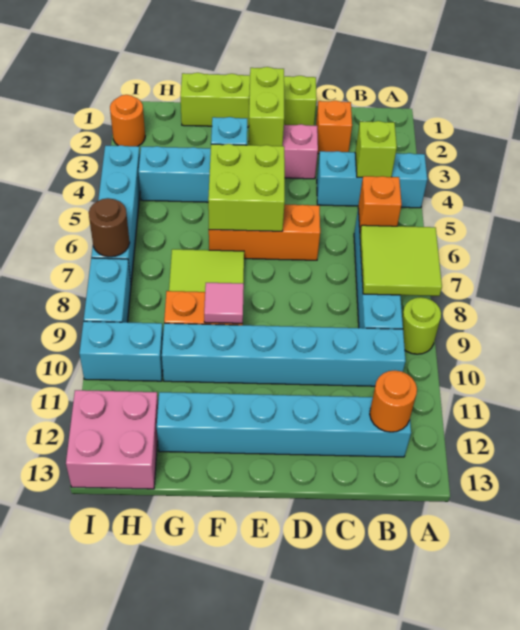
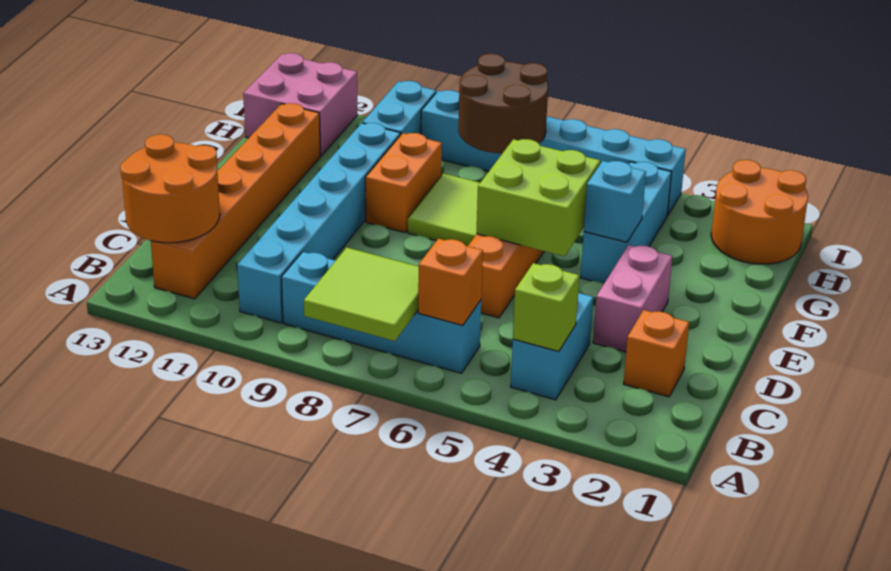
cyan brick A4:C4 level 1 -> cyan brick B4:C4 level 1
lime round brick A9 level 1 -> none
cyan brick B12:G12 level 1 -> orange brick B12:G12 level 1
orange round brick B12 level 2 -> orange round brick B12:C13 level 2
lime brick D1:G1 level 1 -> none
lime brick E2:E3 level 2 -> none
pink tile F9 level 2 -> none
orange round brick I2 level 1 -> orange round brick H1:I2 level 1
brown round brick I7 level 2 -> brown round brick H7:I8 level 2

